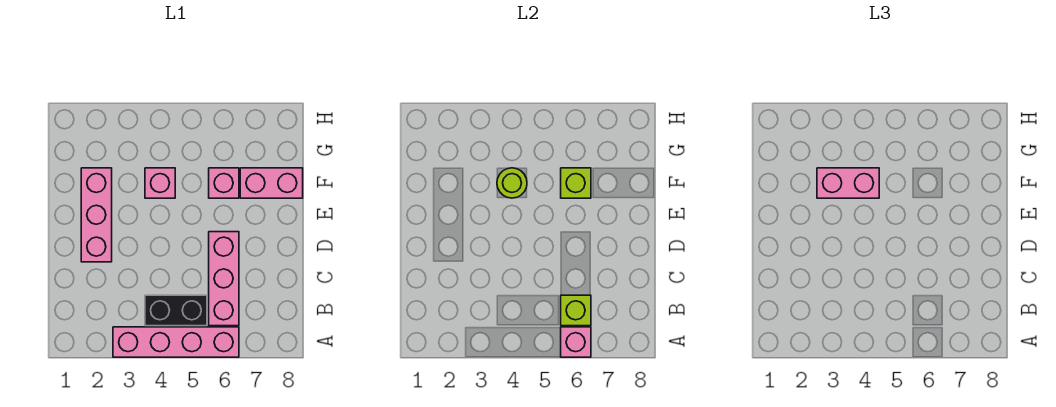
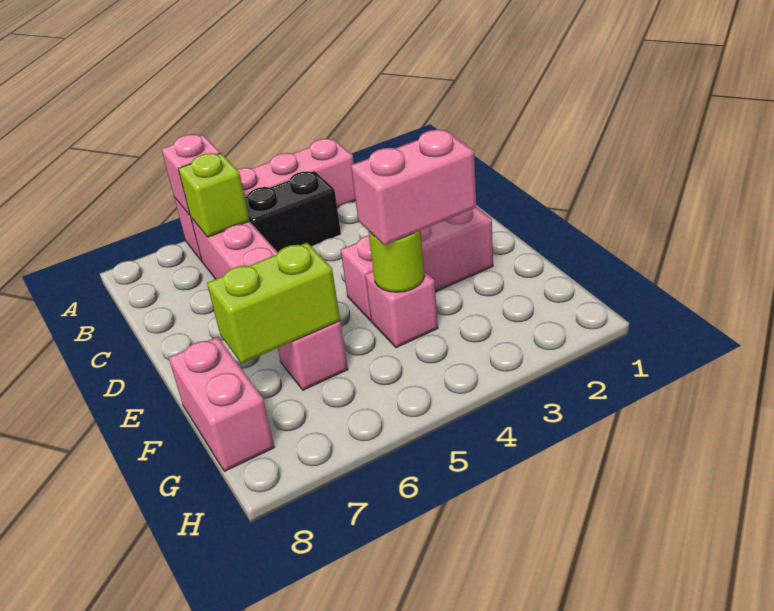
pink brick D2:F2 level 1 -> pink brick E2:E4 level 1
lime brick F6 level 2 -> lime brick F6:F7 level 2
pink brick F7:F8 level 1 -> pink brick F8:G8 level 1

